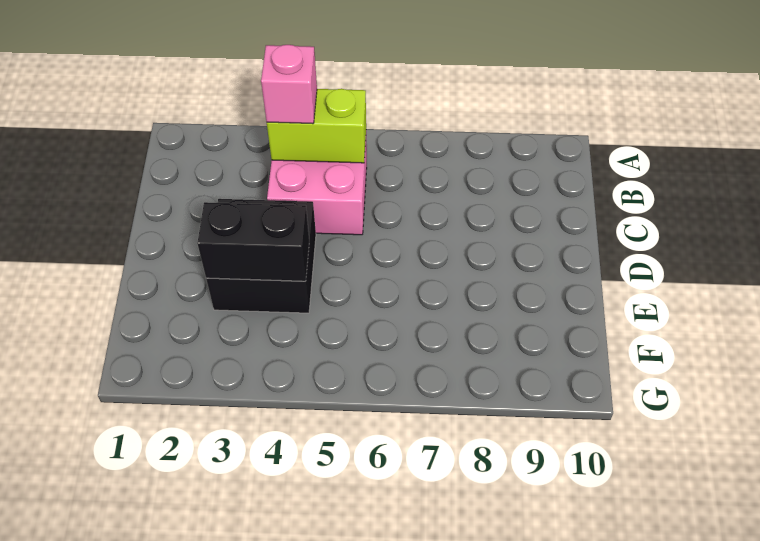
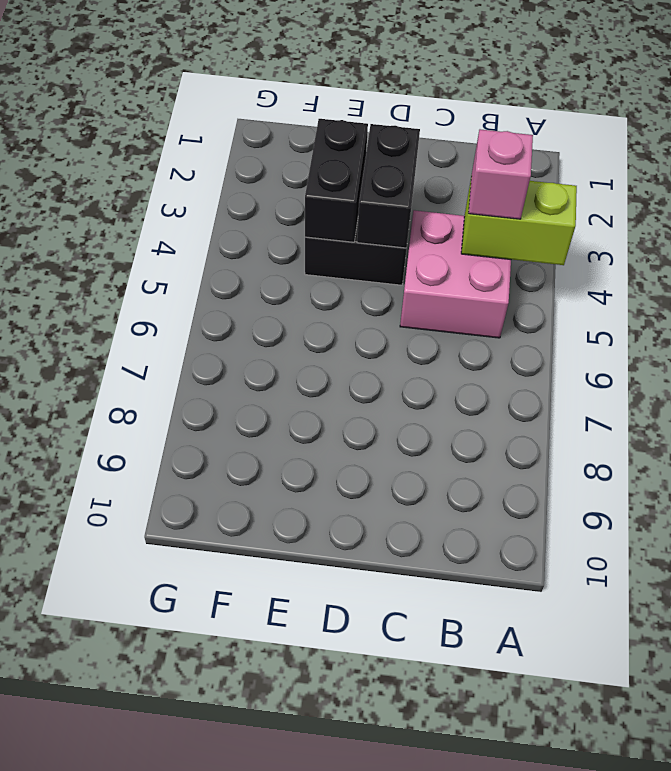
lime brick B4:B5 level 2 -> lime brick A4:B4 level 2
none -> black brick D3:D4 level 2

